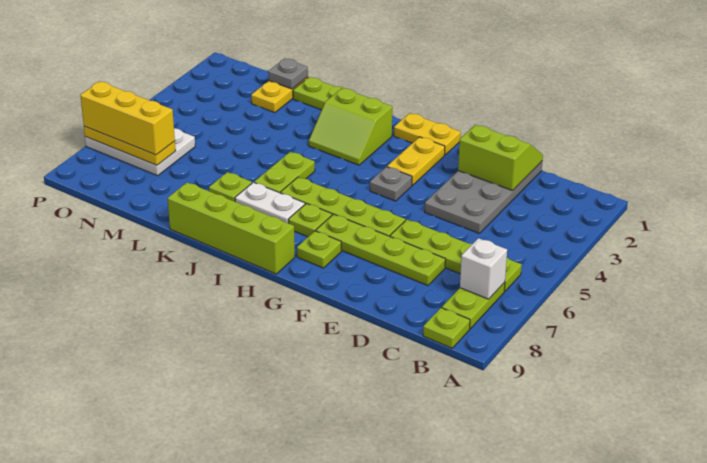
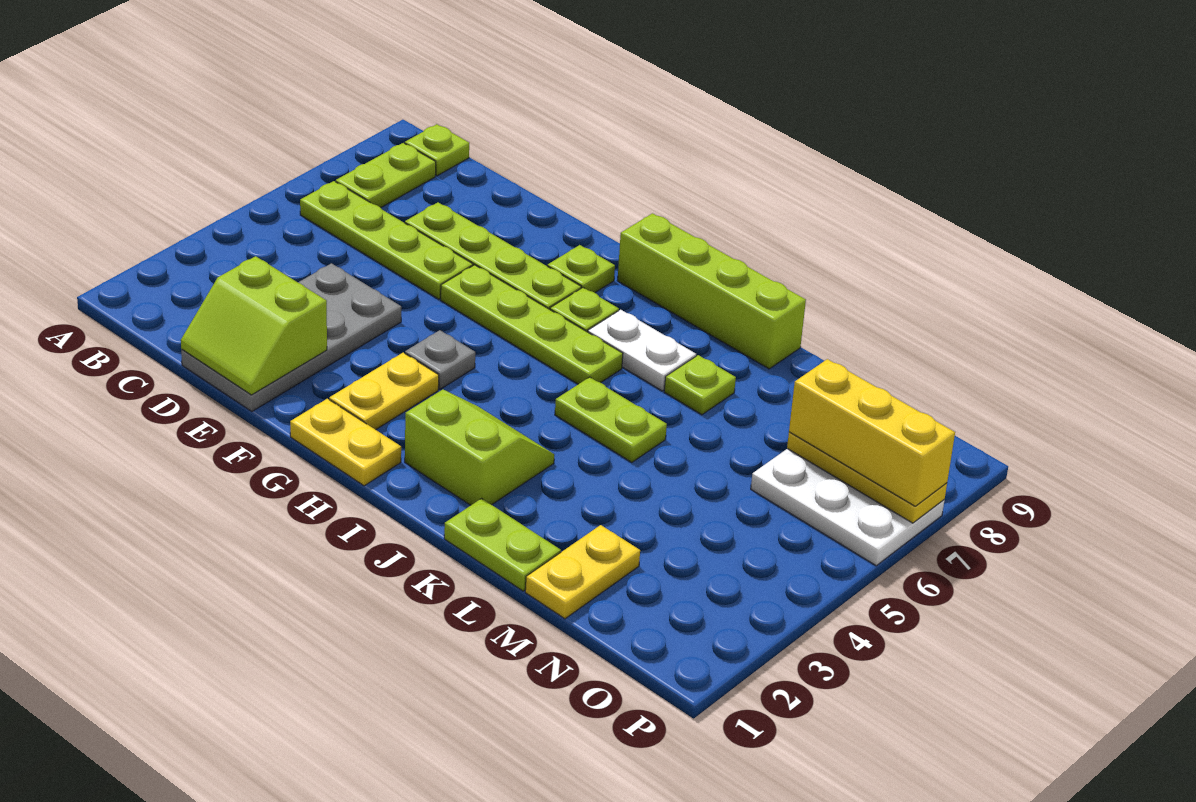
white brick B7 level 2 -> none
lime plate J5:J6 level 1 -> lime plate J5:K5 level 1
grey plate M1 level 2 -> none

